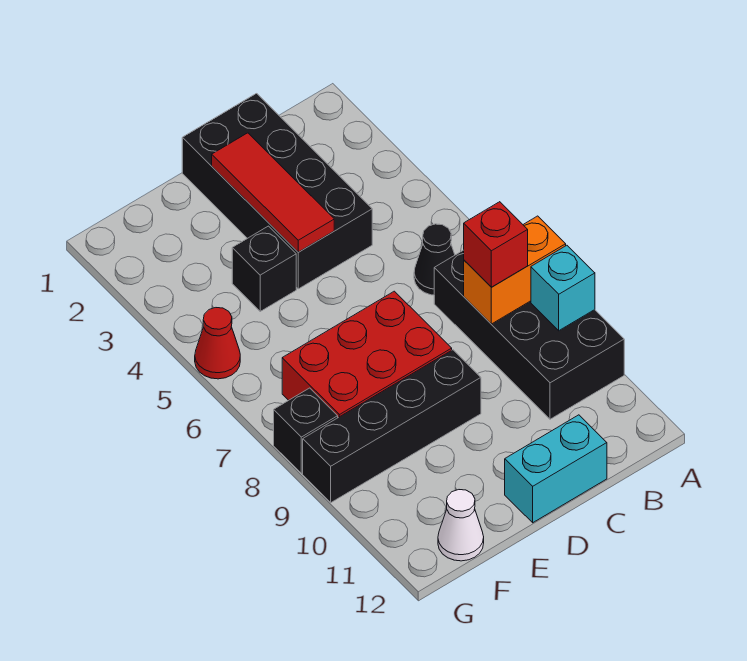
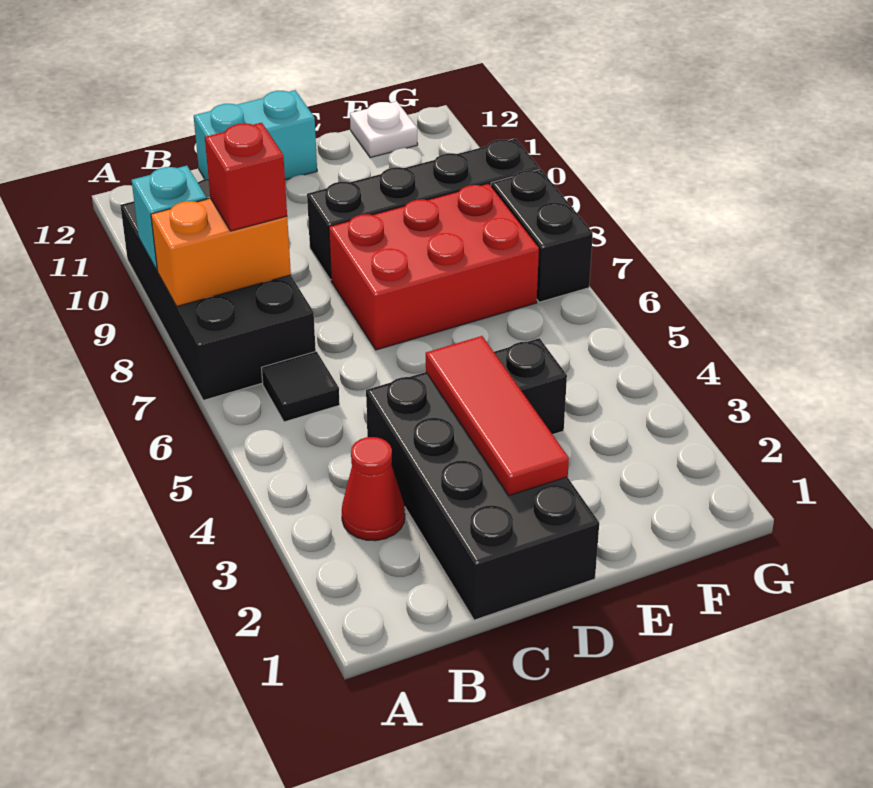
black cone B6 level 1 -> black tile B6 level 1
white cone F12 level 1 -> white plate F12 level 1
red cone G5 level 1 -> red cone B3 level 1
black brick G8 level 1 -> black brick G7:G8 level 1

